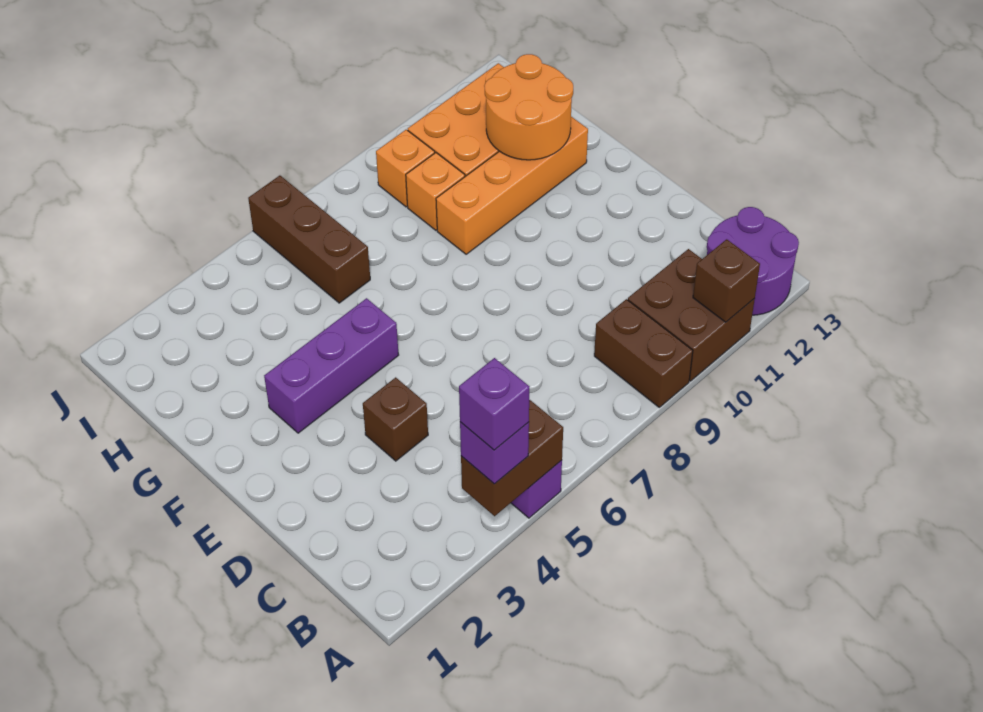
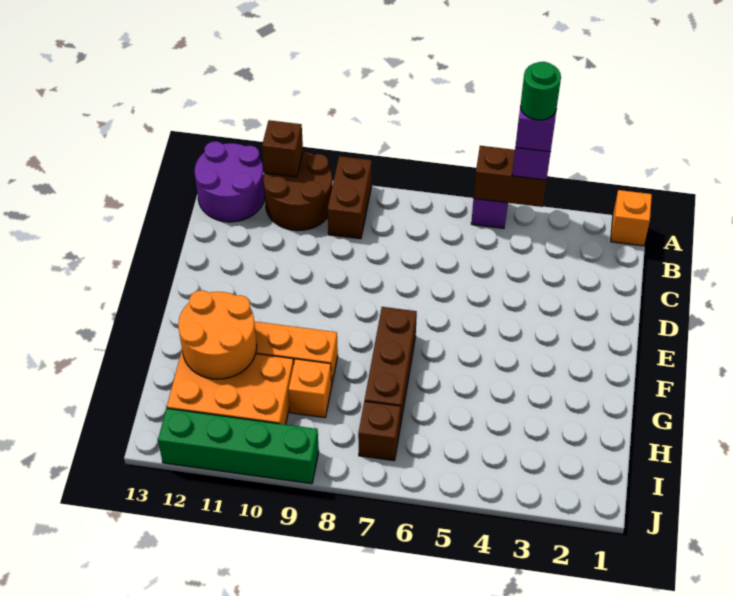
none -> green round brick A4 level 5
brown brick A10:B11 level 1 -> brown round brick A10:B11 level 1
brown brick D4 level 1 -> brown brick I7 level 1
purple brick F3:F5 level 1 -> none
brown brick H6:J6 level 1 -> brown brick F7:H7 level 1
orange brick I9 level 1 -> orange brick A1 level 1
none -> green brick J9:J12 level 1

